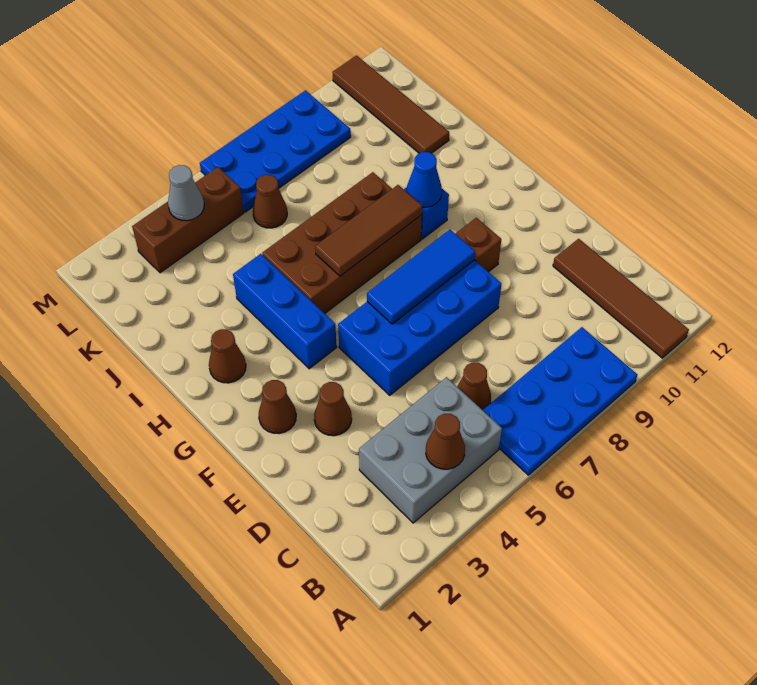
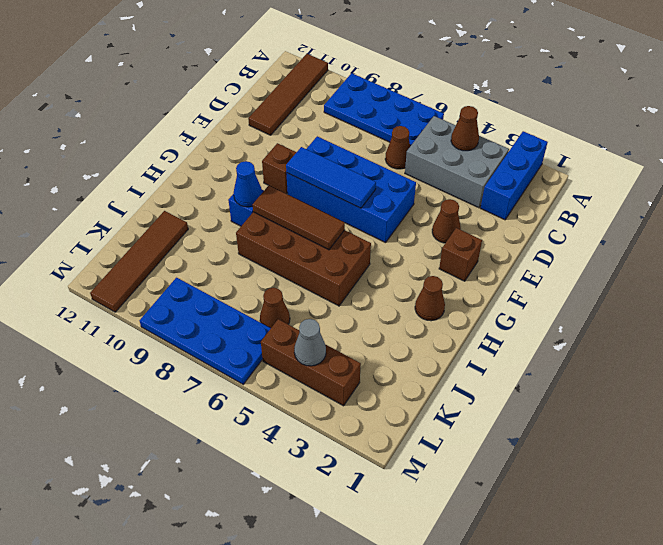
brown cone F2 level 1 -> brown brick F2 level 1
blue brick G4:I4 level 1 -> blue brick A2:C2 level 1

